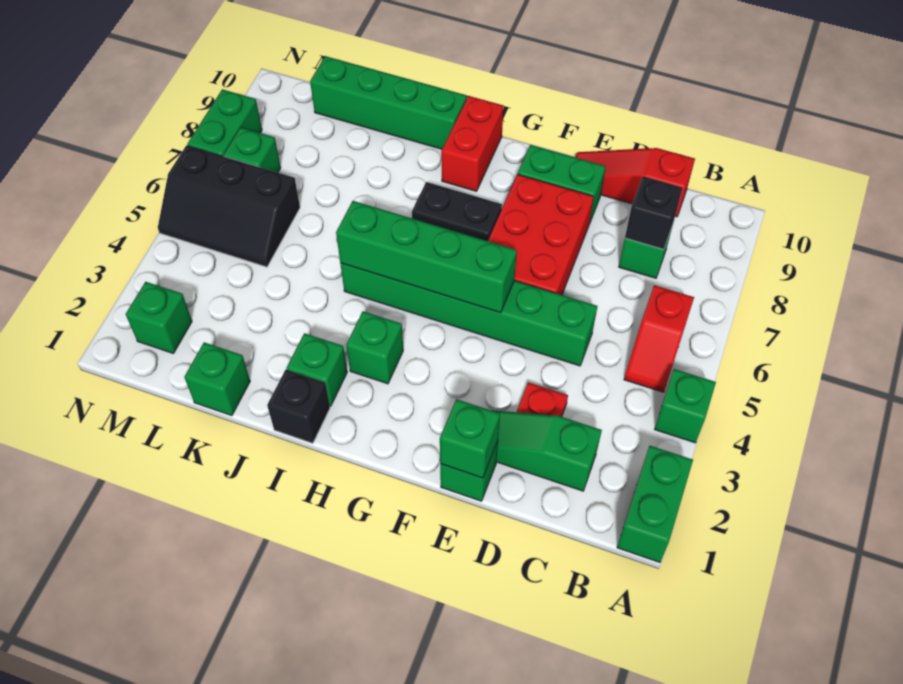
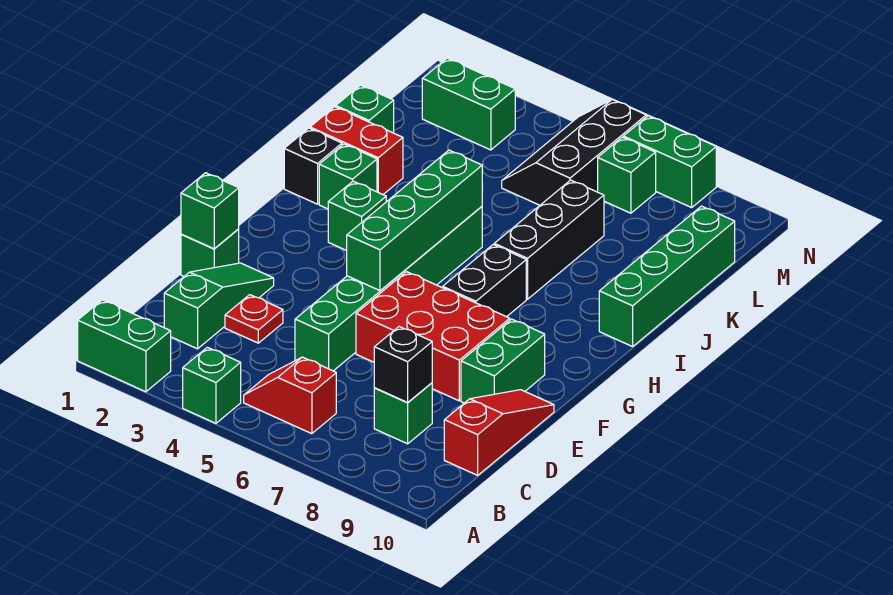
red brick H9:H10 level 1 -> red brick J1:J2 level 1
none -> black brick I7:K7 level 1
green brick M2 level 1 -> green brick M2:M3 level 1

